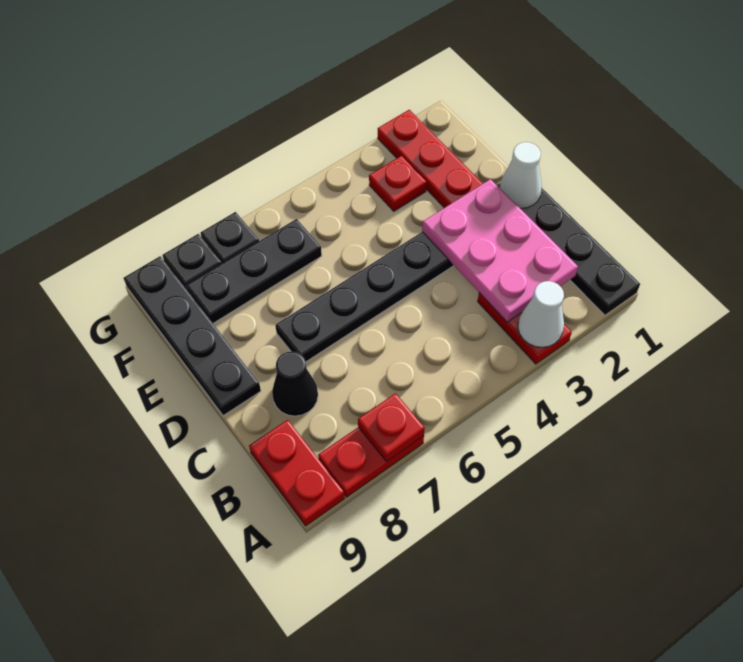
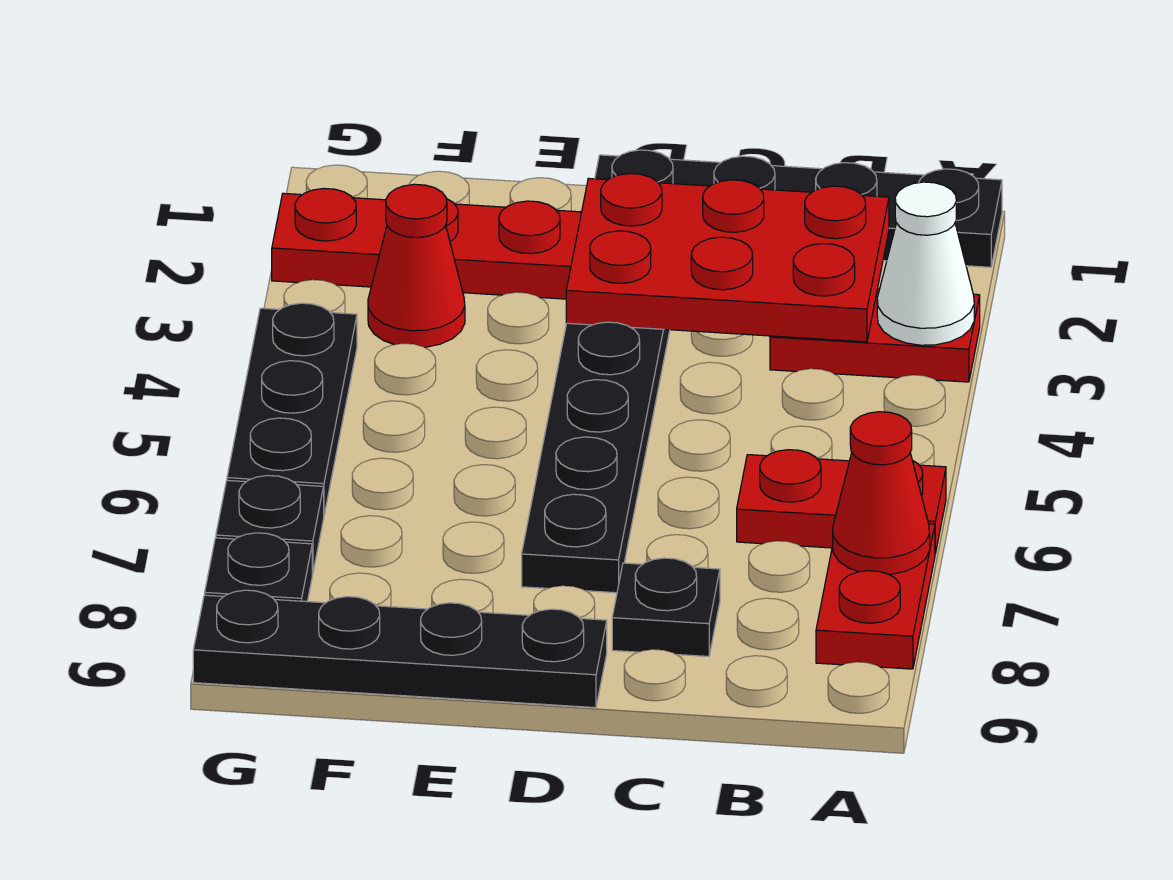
red plate A7 level 2 -> red cone A7 level 2
red plate A9:B9 level 1 -> red plate A6:B6 level 1
pink plate B2:D3 level 2 -> red plate B2:D3 level 2
black cone C8 level 1 -> black plate C8 level 1
white cone D1 level 2 -> none
red plate F3 level 1 -> red cone F3 level 1
black plate F6:F8 level 1 -> black plate G4:G6 level 1

